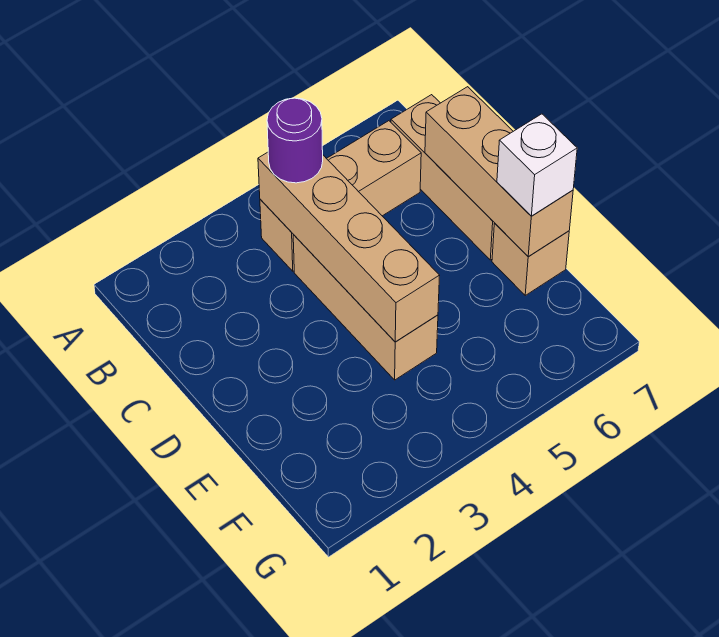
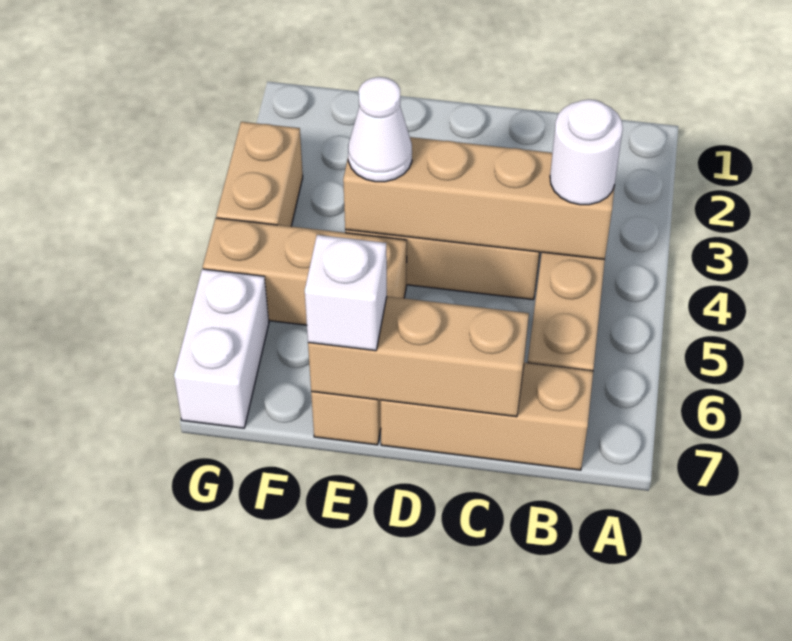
purple round brick B4 level 3 -> white round brick B4 level 3
none -> white cone E4 level 3
none -> tan brick E5:G5 level 1
none -> tan brick G3:G4 level 1
none -> white brick G6:G7 level 1

